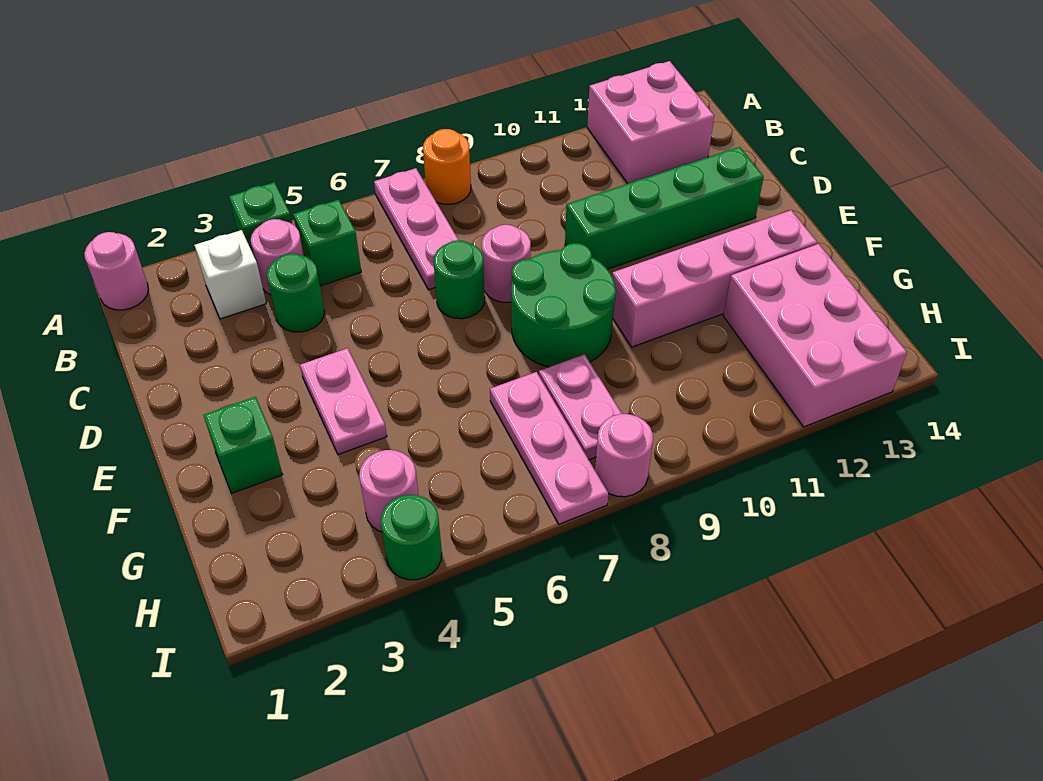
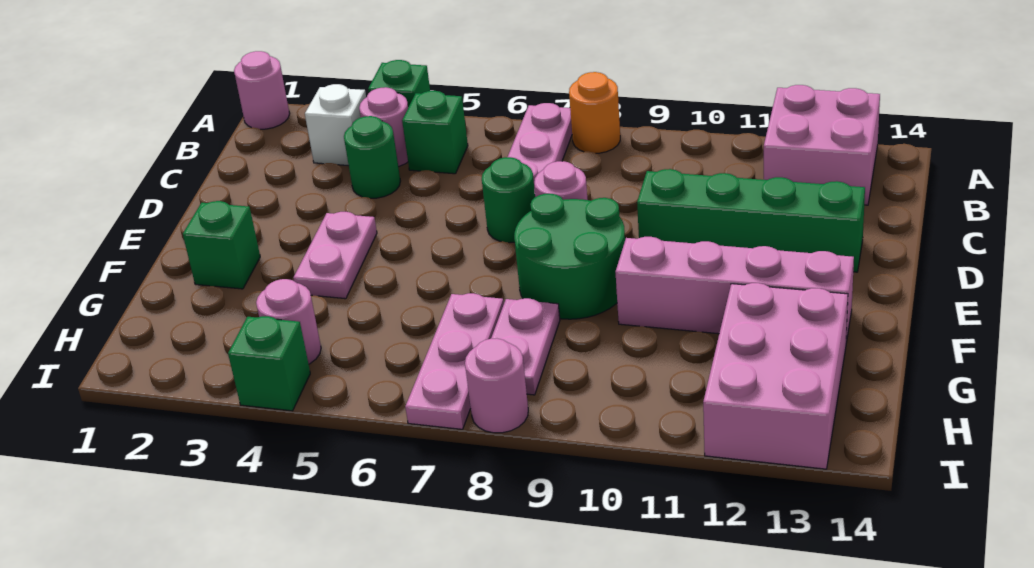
green round brick I4 level 1 -> green brick I4 level 1

